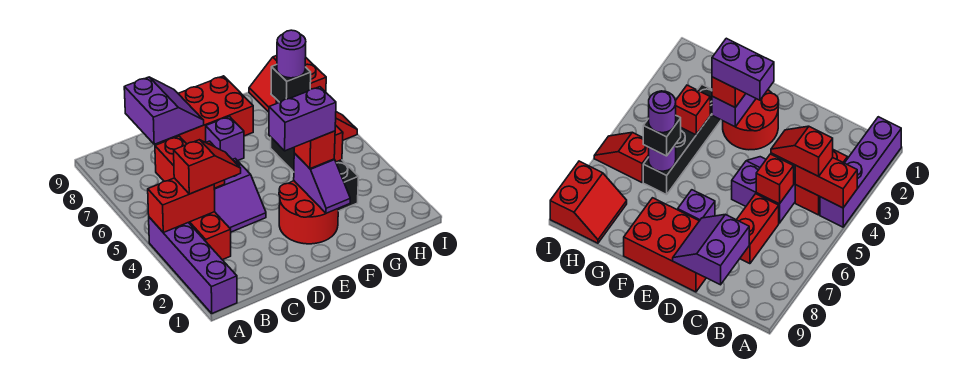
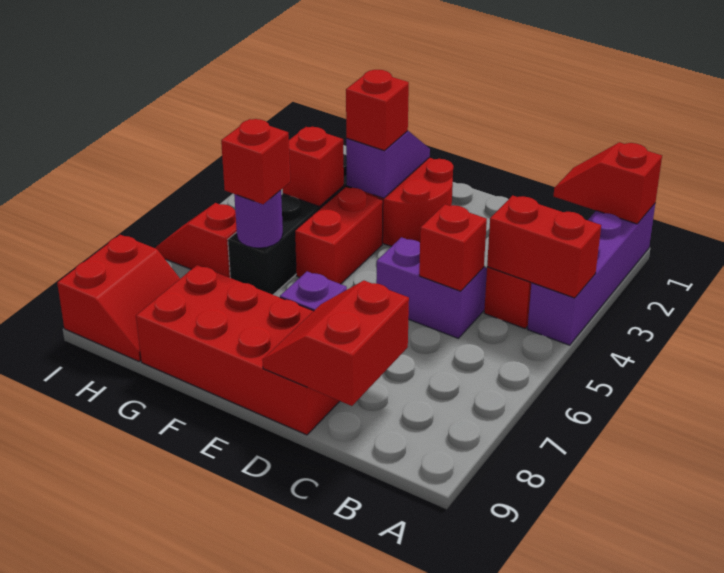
red slope B4:C4 level 3 top B -> red slope A1:B1 level 2 top A
red brick C6:C7 level 1 -> red brick F4:F5 level 1
purple slope C8:D9 level 2 top C -> red slope C8:D9 level 2 top C
red brick D8:F9 level 1 -> red brick D8:G9 level 1
purple brick E3:F3 level 4 -> none
black brick G6 level 3 -> red brick G6 level 3
purple round brick G6 level 4 -> none

